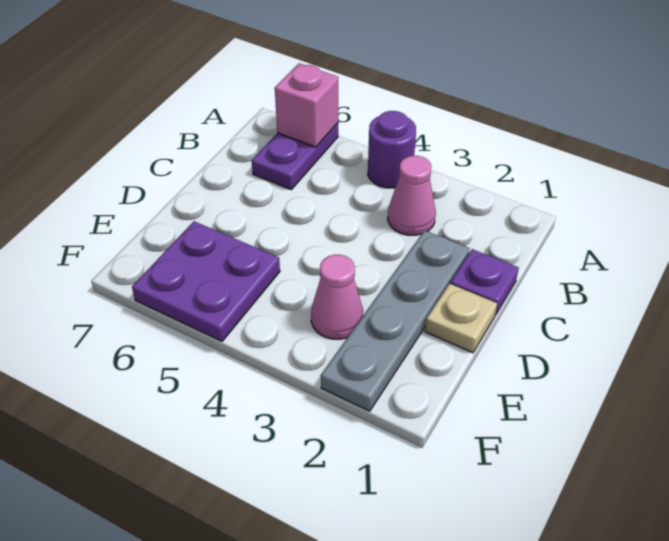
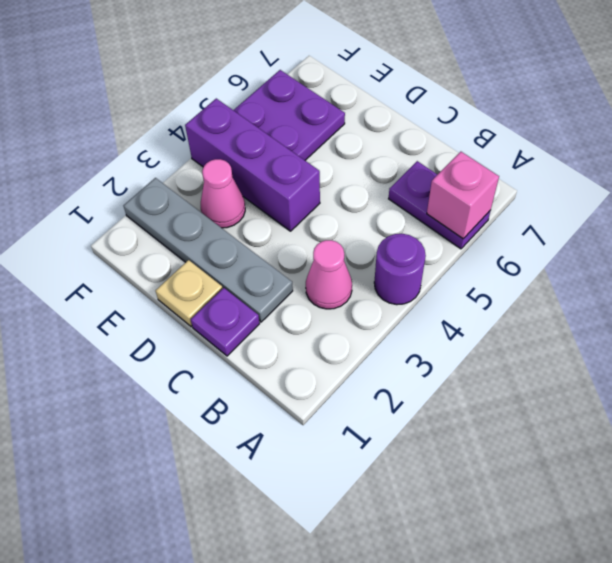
none -> purple brick D4:F4 level 1

